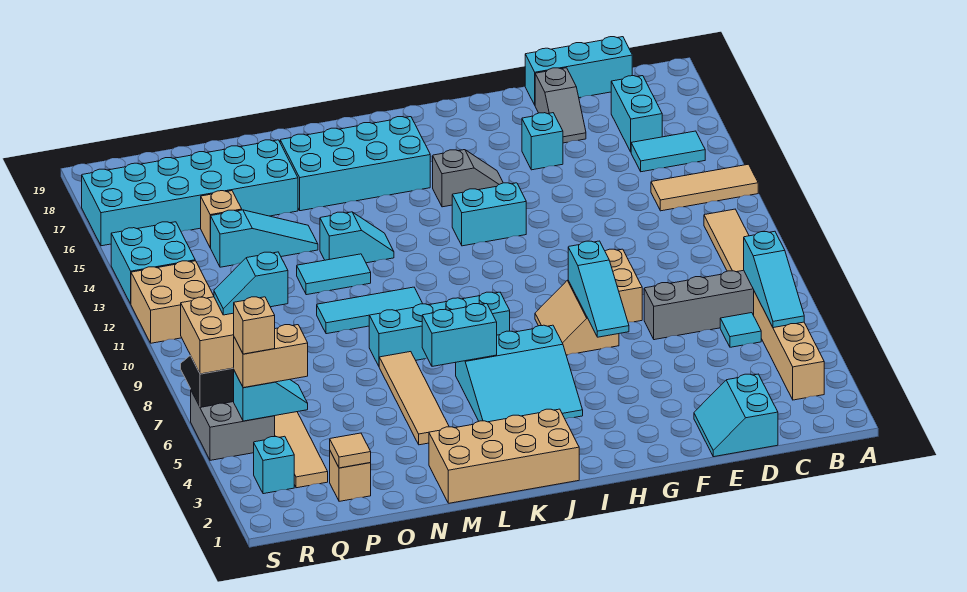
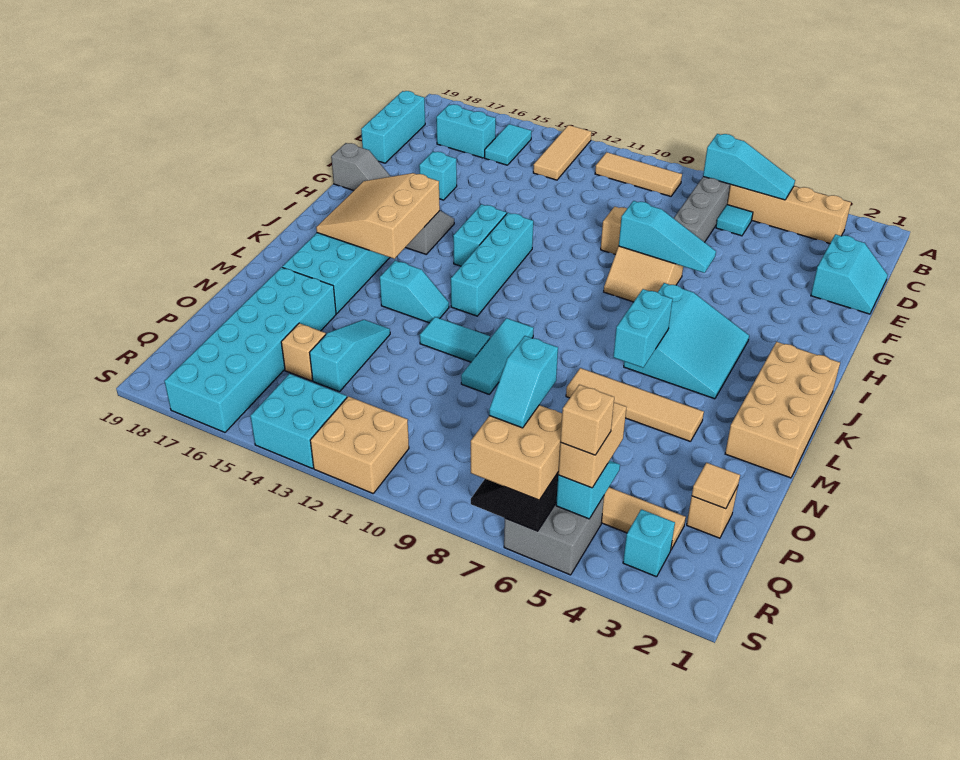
cyan slope D1:E2 level 1 top D -> cyan slope D1:E2 level 1 top 2
grey slope E17:E18 level 1 top 18 -> grey slope G18:G19 level 1 top 19
none -> tan slope I15:K17 level 2 top 15
cyan brick J8:M8 level 1 -> cyan brick H12:K12 level 1
cyan slope L13:M13 level 1 top M -> cyan slope L13:L14 level 1 top 14
cyan tile M12:N12 level 1 -> cyan tile M11:M12 level 1

